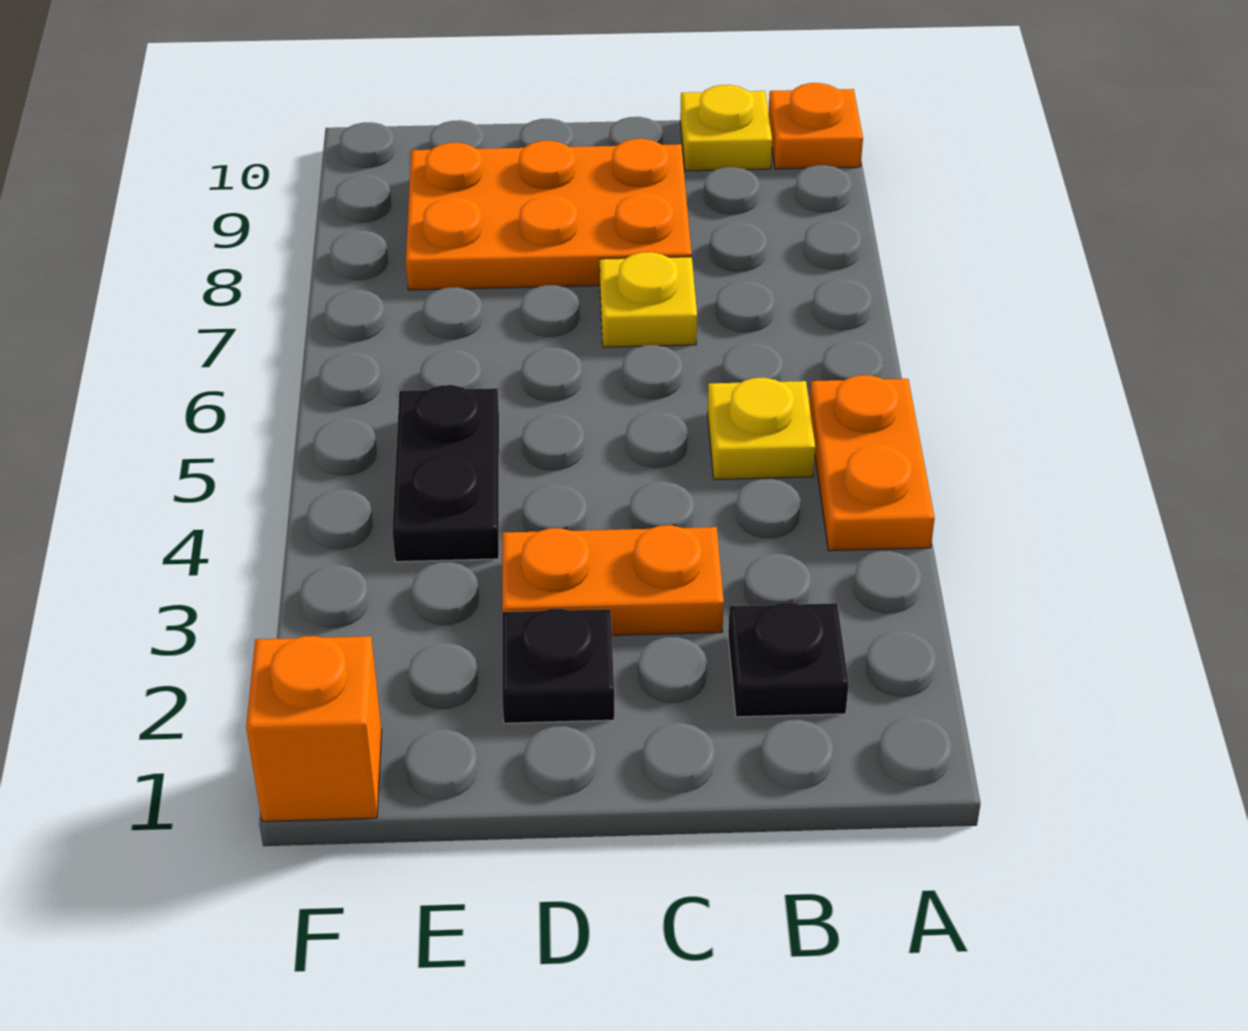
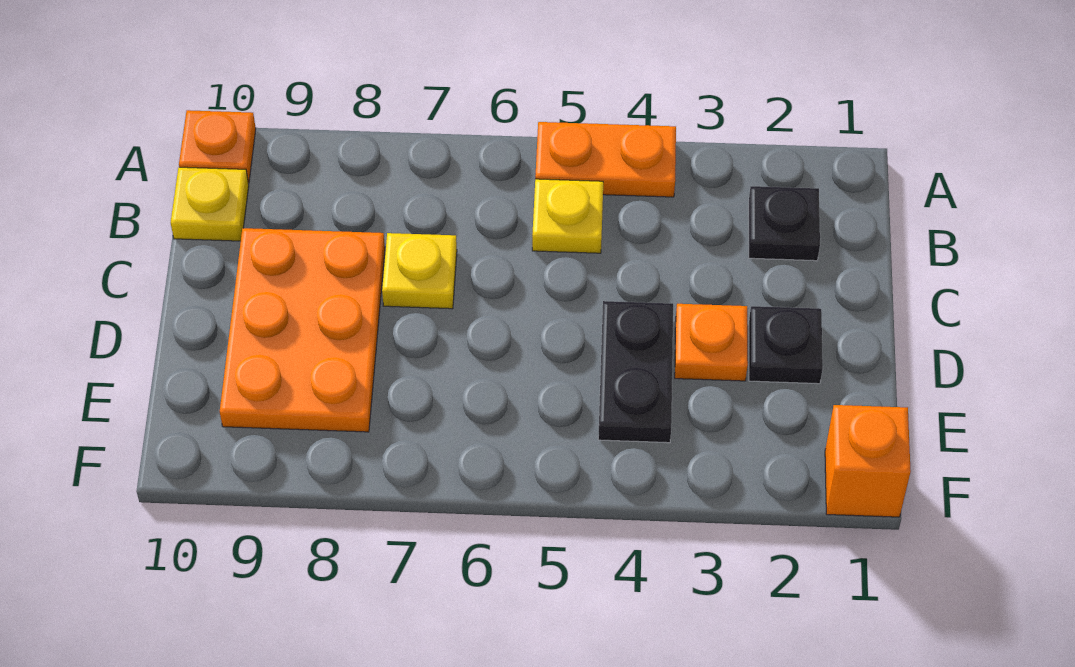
orange plate C3:D3 level 1 -> orange plate D3 level 1
black plate E4:E5 level 1 -> black plate D4:E4 level 1

